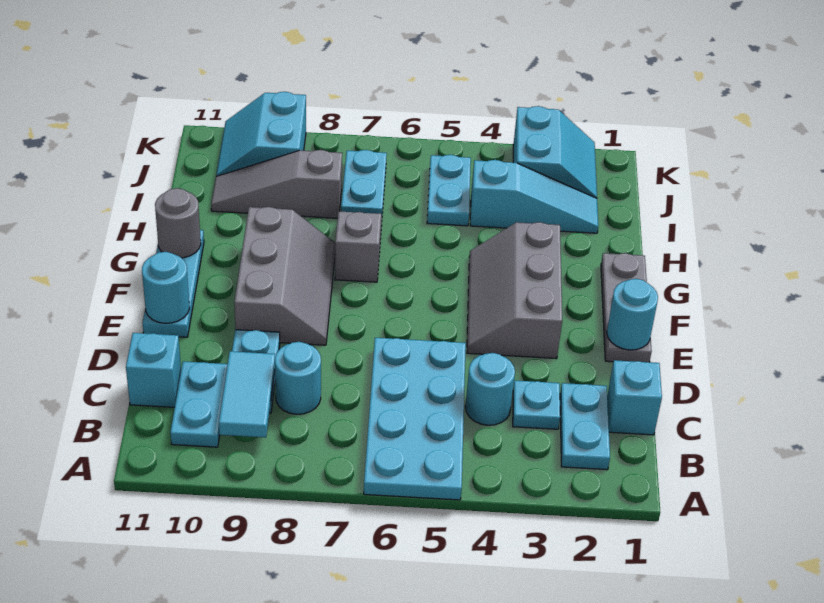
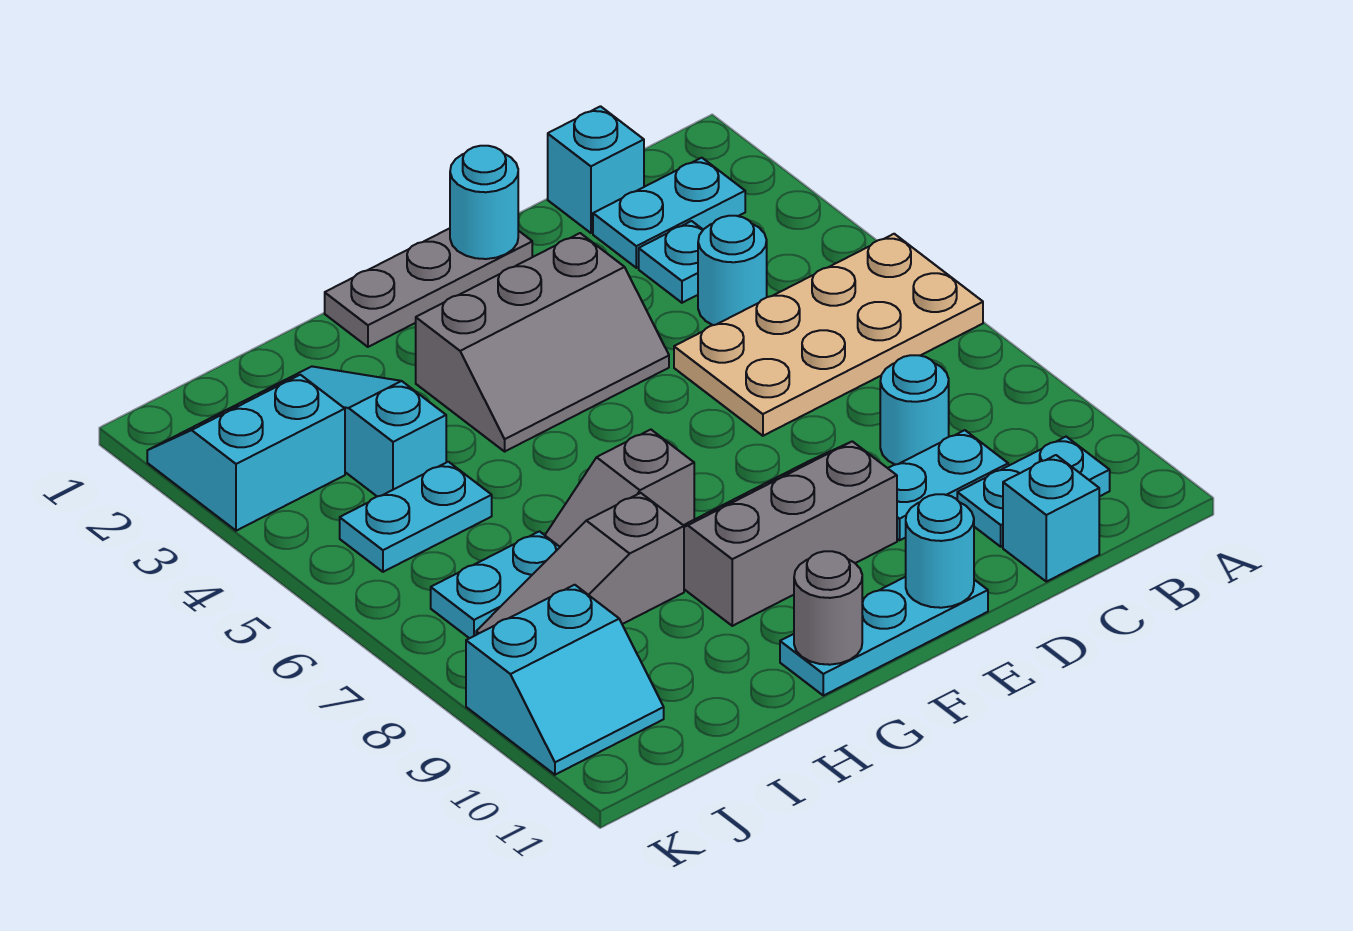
cyan plate A5:D6 level 1 -> tan plate A5:D6 level 1
cyan tile B9:C9 level 2 -> none
grey slope I8:I10 level 1 top 8 -> grey slope H8:J8 level 1 top H

